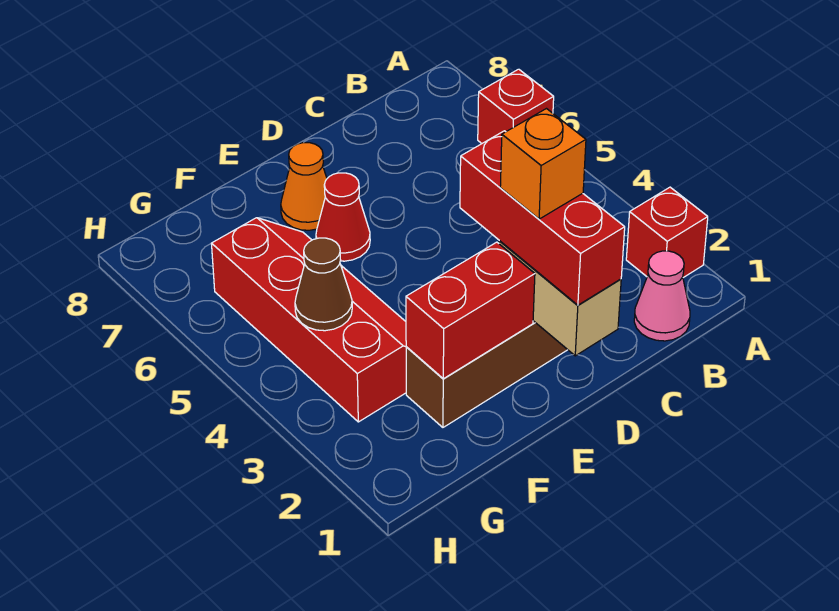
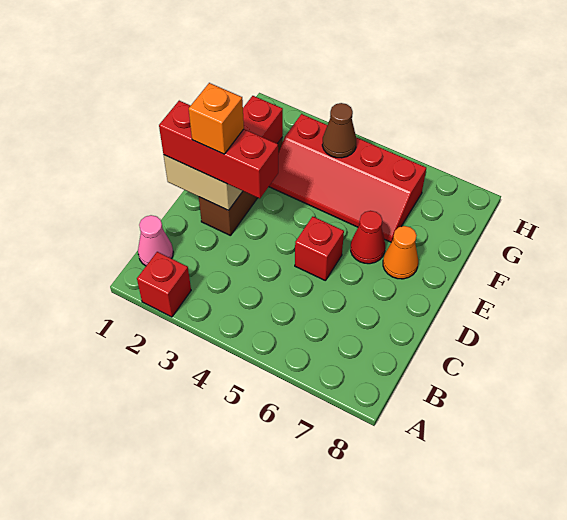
red brick A6 level 1 -> red brick D5 level 1

